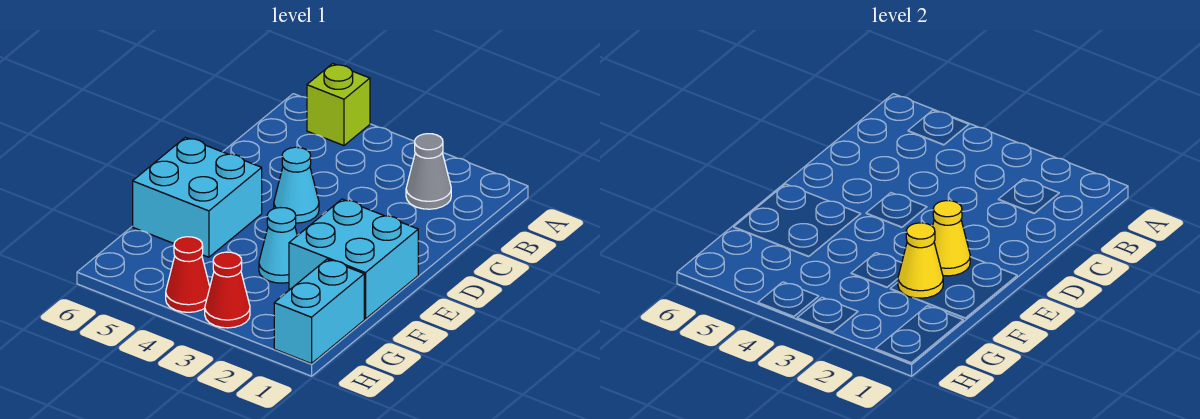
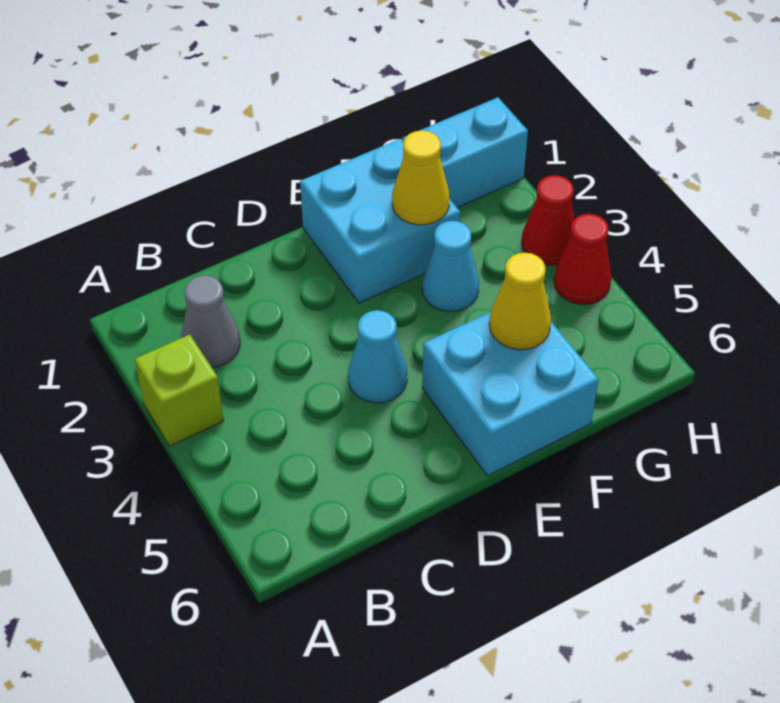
lime brick A5 level 1 -> lime brick A3 level 1
yellow cone E2 level 2 -> yellow cone F5 level 2

